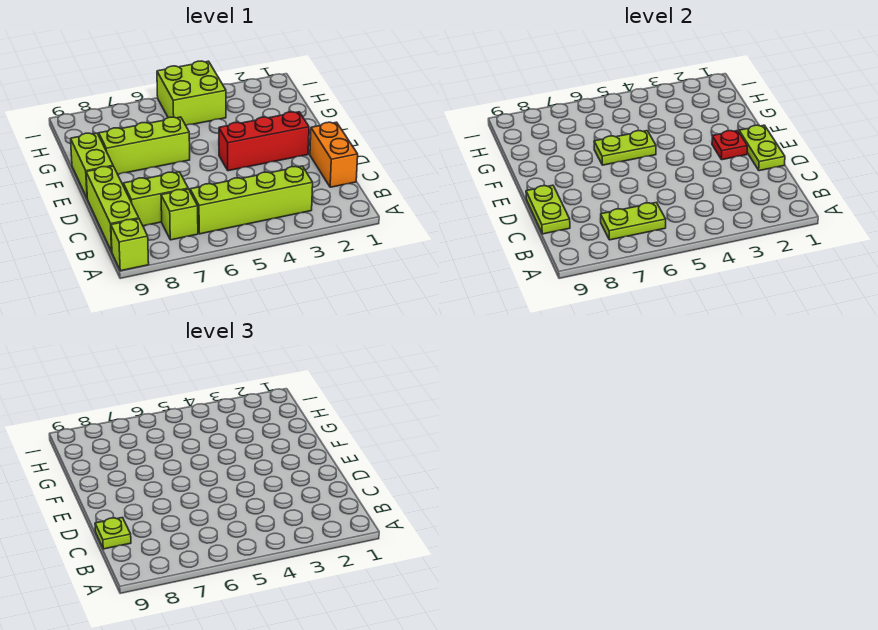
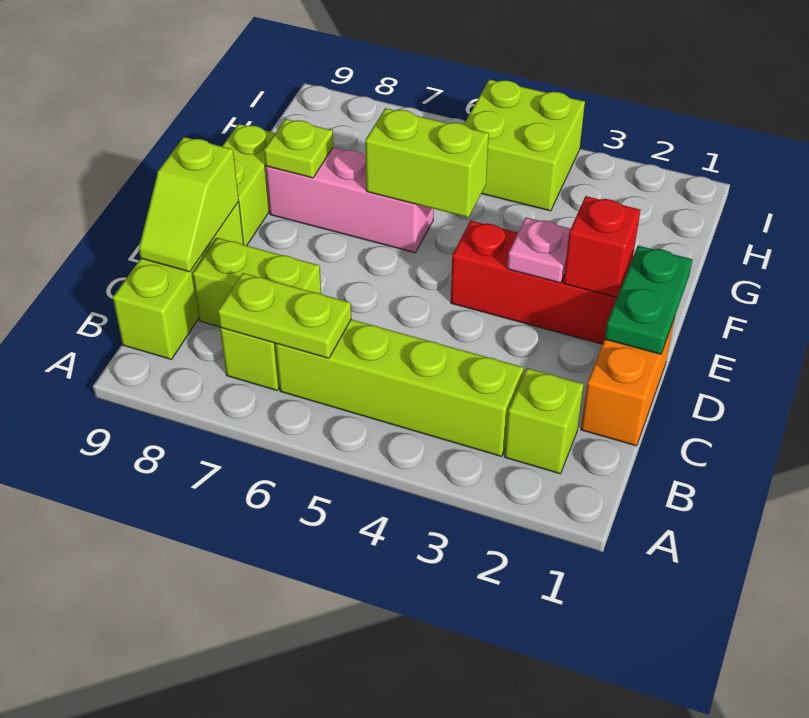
lime brick A9 level 1 -> lime brick B2 level 1
lime plate C9:D9 level 2 -> lime slope C9:D9 level 2 top D
lime plate C9 level 3 -> lime plate F8 level 2
lime plate D1:E1 level 2 -> green plate D1:E1 level 2
red plate E2 level 2 -> red brick E2 level 2
none -> pink plate E3 level 2
lime plate F5:F6 level 2 -> lime brick F5:F6 level 2
lime brick F6:F8 level 1 -> pink brick F6:F8 level 1

